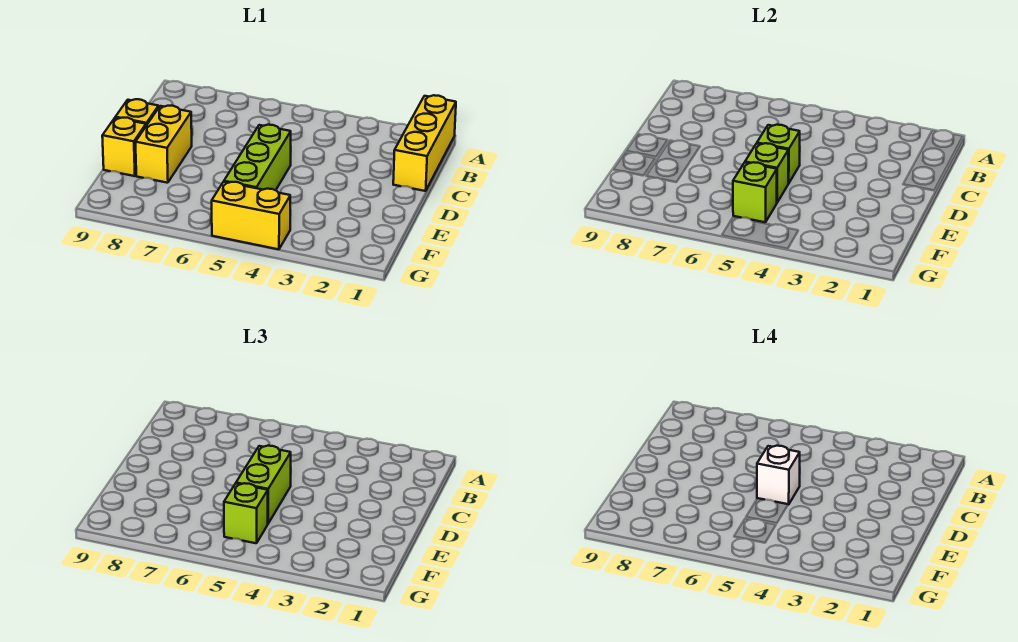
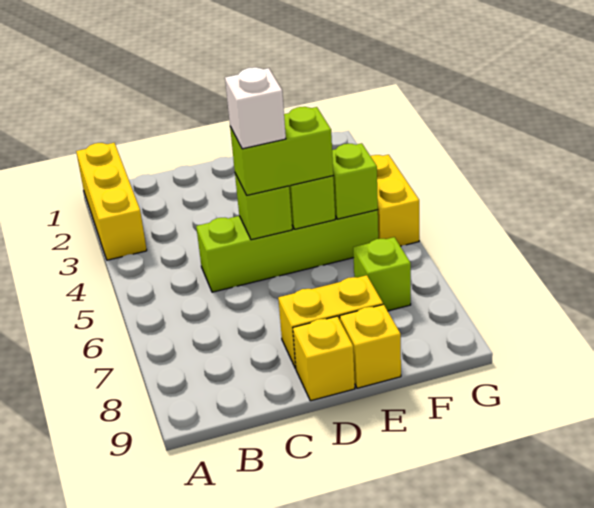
yellow brick A1:C1 level 1 -> yellow brick A1:A3 level 1
lime brick D5:F5 level 1 -> lime brick C5:F5 level 1
lime brick F5 level 3 -> lime brick F7 level 1

